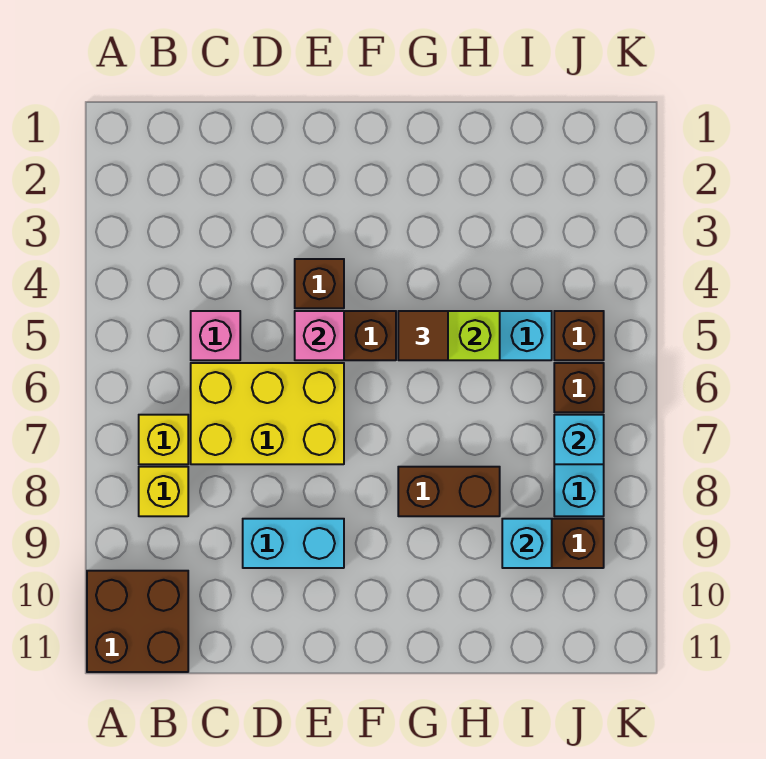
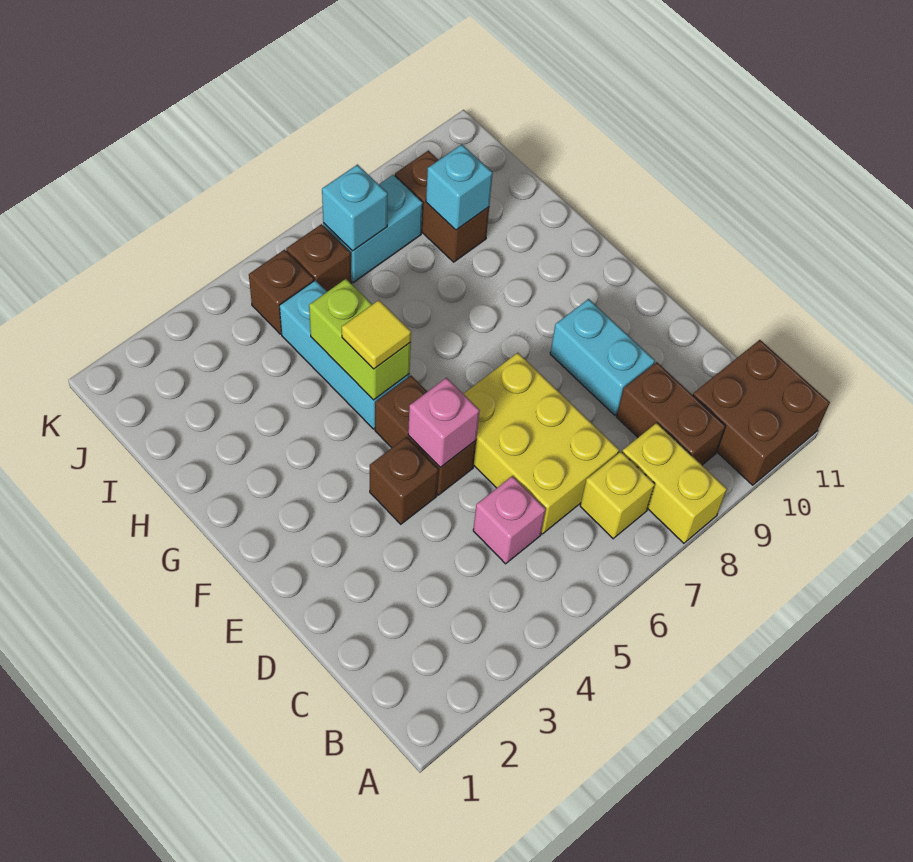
yellow brick B8 level 1 -> yellow brick A8:B8 level 1
brown tile G5 level 3 -> yellow tile G5 level 3
brown brick G8:H8 level 1 -> brown brick B9:C9 level 1

